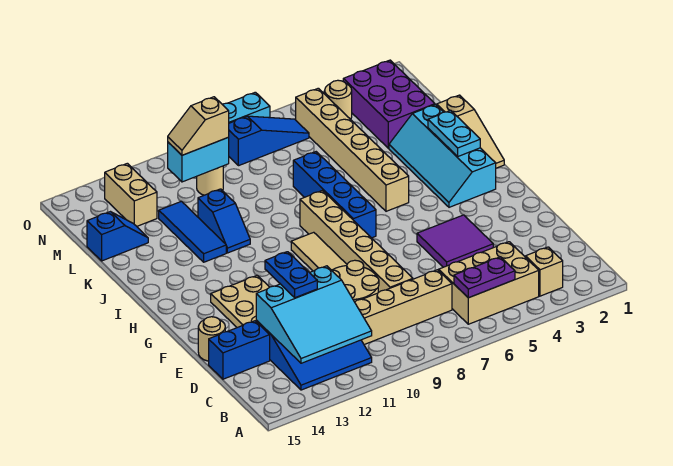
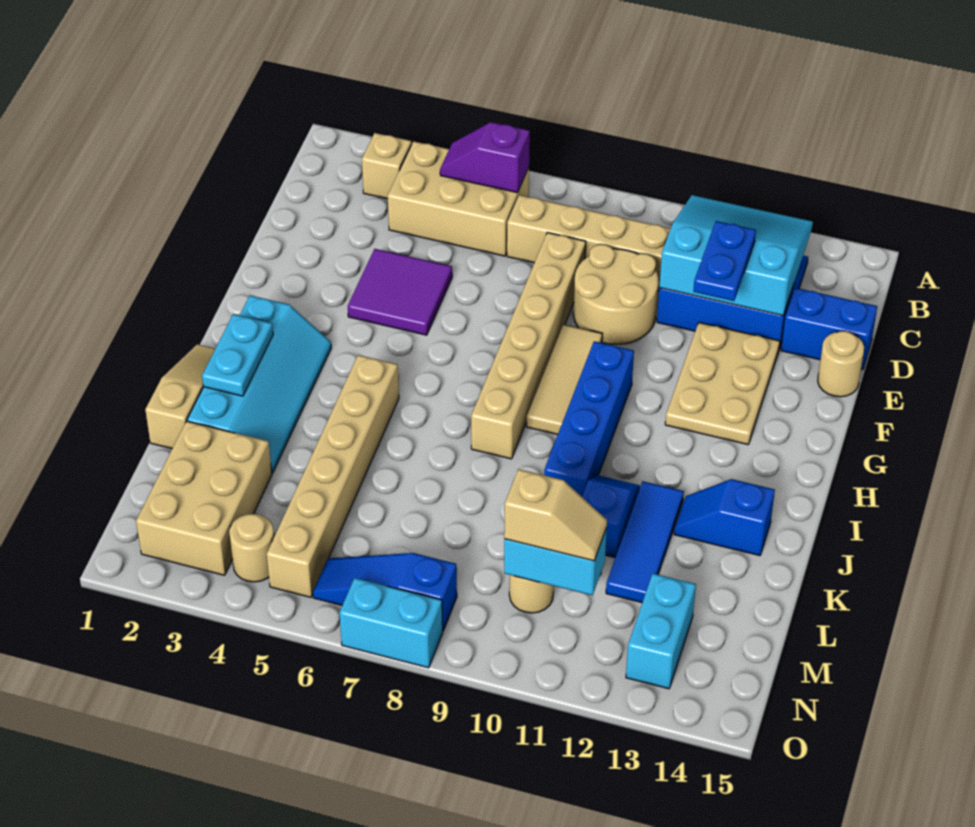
purple plate B5:B6 level 2 -> purple slope B5:B6 level 2 top 6
blue brick H7:K7 level 1 -> blue brick G10:J10 level 1
purple brick L2:N3 level 1 -> tan brick L2:N3 level 1
blue slope L14:L15 level 1 top 15 -> blue slope J13:J14 level 1 top 14
tan brick M13:N13 level 1 -> cyan brick M13:N13 level 1

